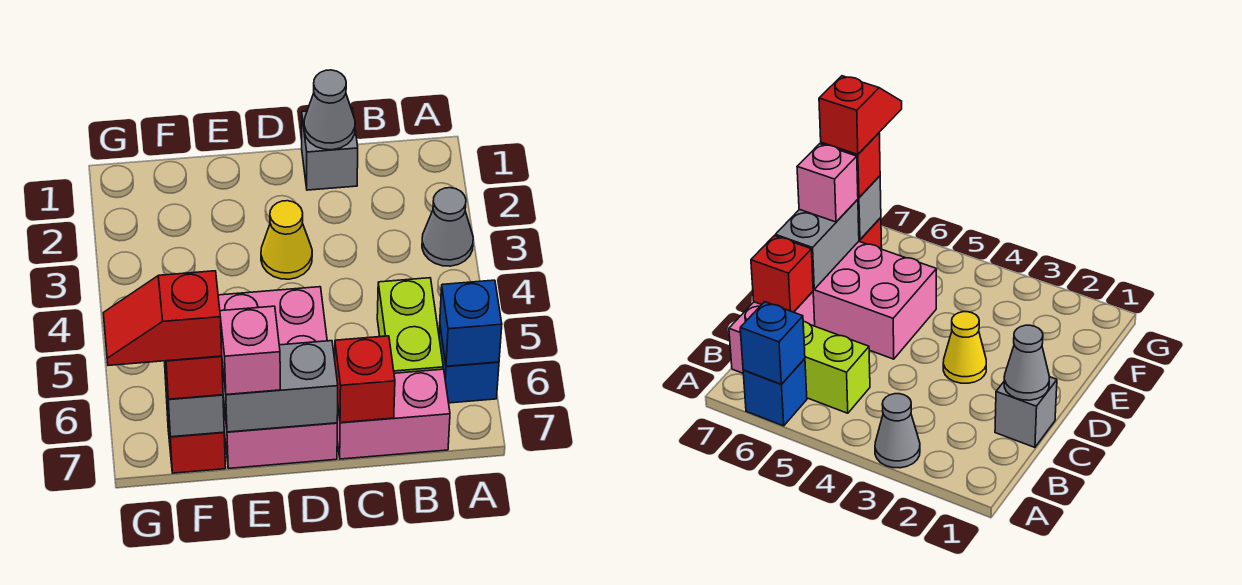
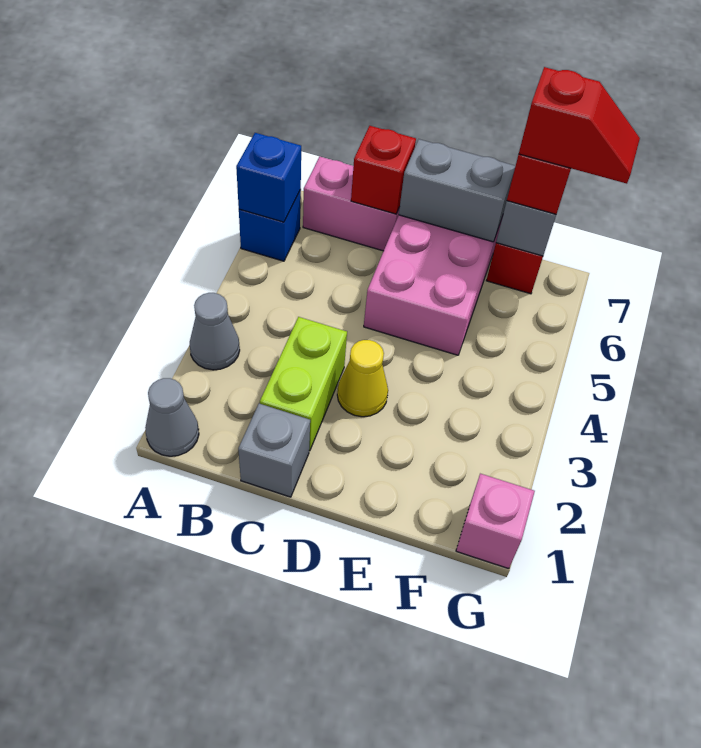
lime brick B5:B6 level 1 -> lime brick C2:C3 level 1
grey cone C1 level 2 -> grey cone A1 level 1
pink brick E7 level 3 -> pink brick G1 level 1

